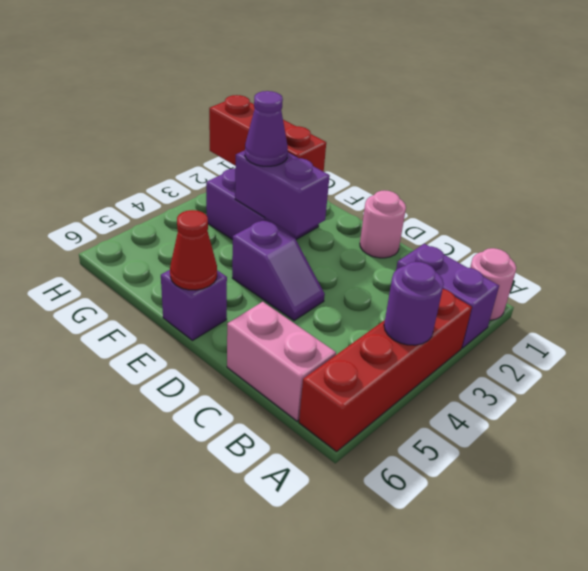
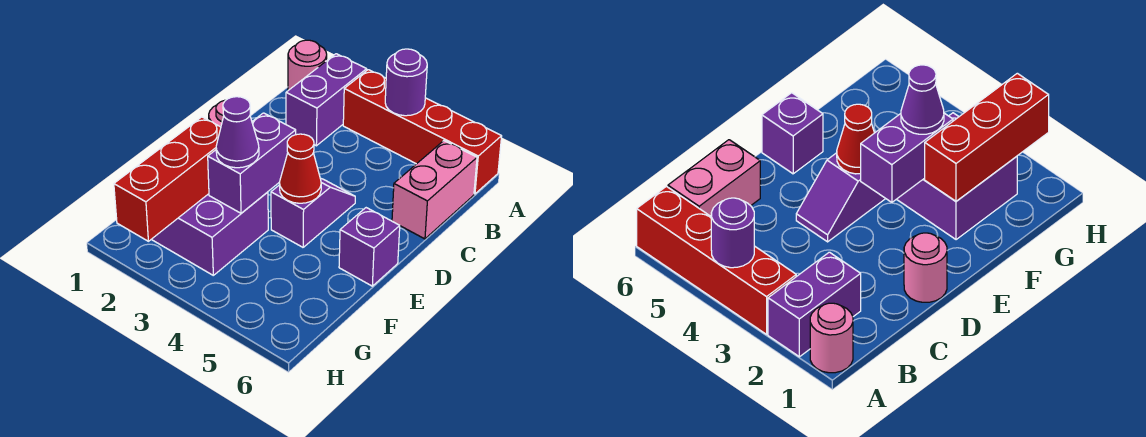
red cone E6 level 2 -> red cone E4 level 2

